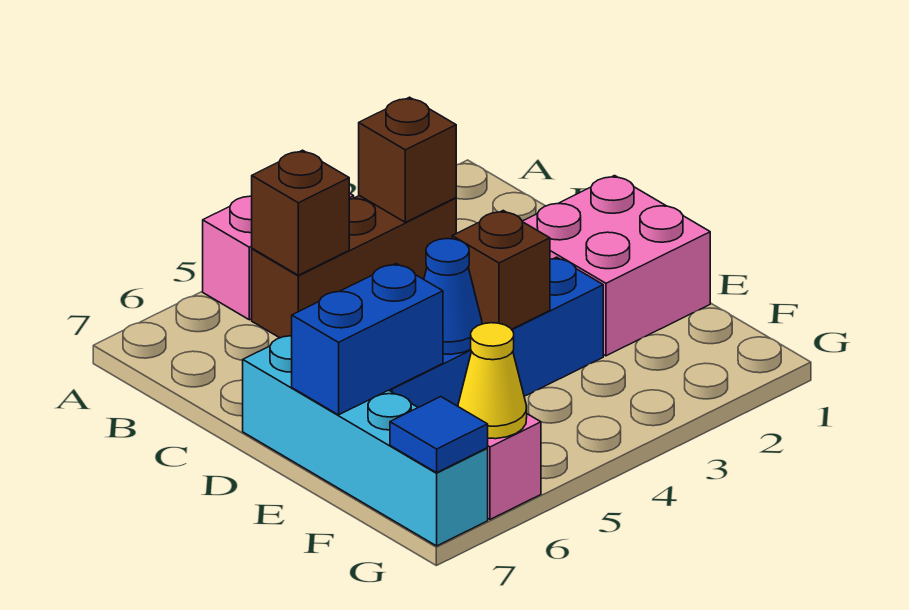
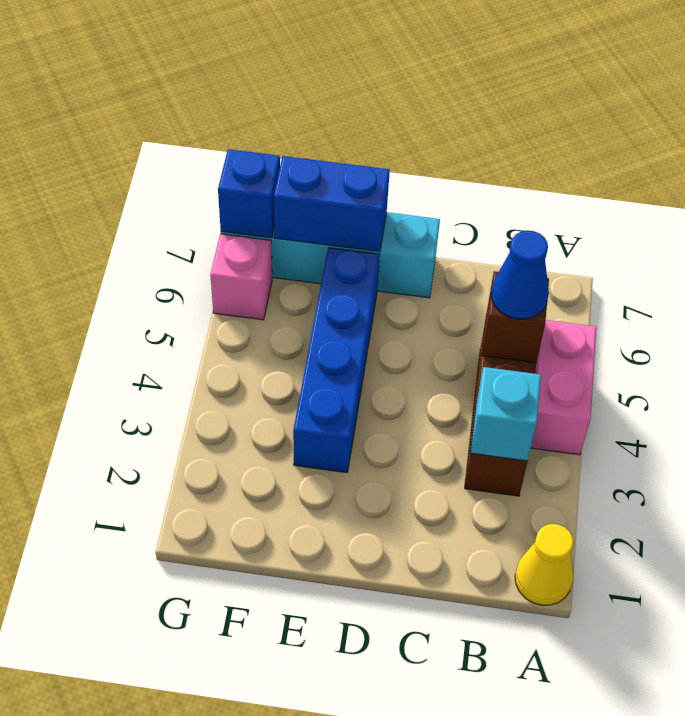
brown brick B3 level 2 -> cyan brick B3 level 2
pink brick D1:E2 level 1 -> none
brown brick E4 level 2 -> none
blue cone E5 level 2 -> blue cone B5 level 3
blue brick E6:E7 level 2 -> blue brick E7:F7 level 2
yellow cone G6 level 2 -> yellow cone A1 level 1
blue tile G7 level 2 -> blue brick G7 level 2

